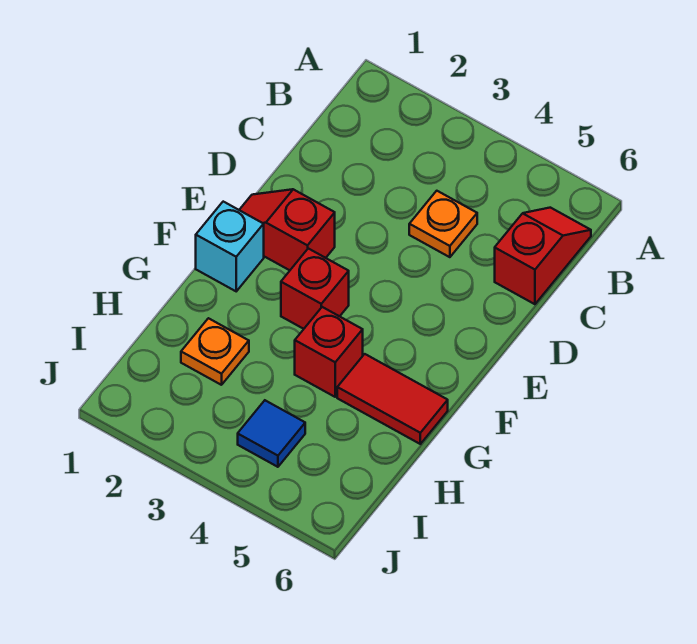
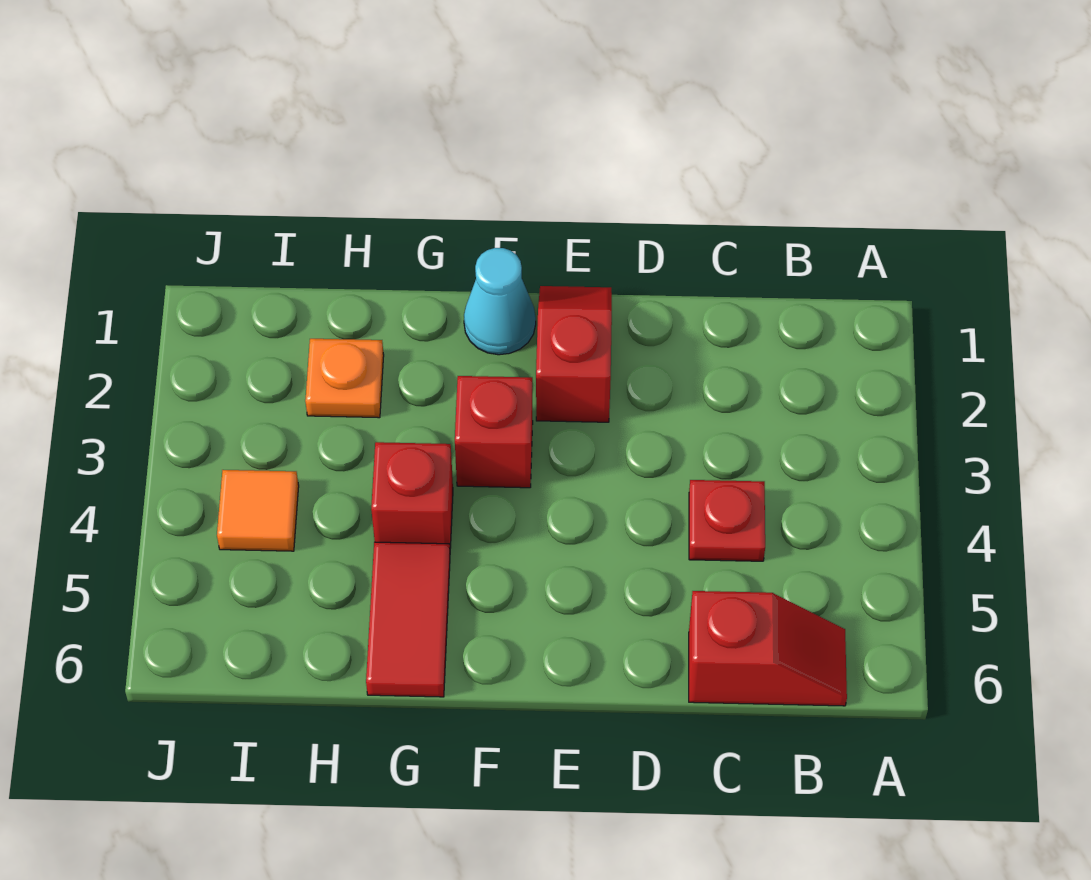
orange plate C4 level 1 -> red plate C4 level 1
cyan brick F1 level 1 -> cyan cone F1 level 1
blue tile I4 level 1 -> orange tile I4 level 1

